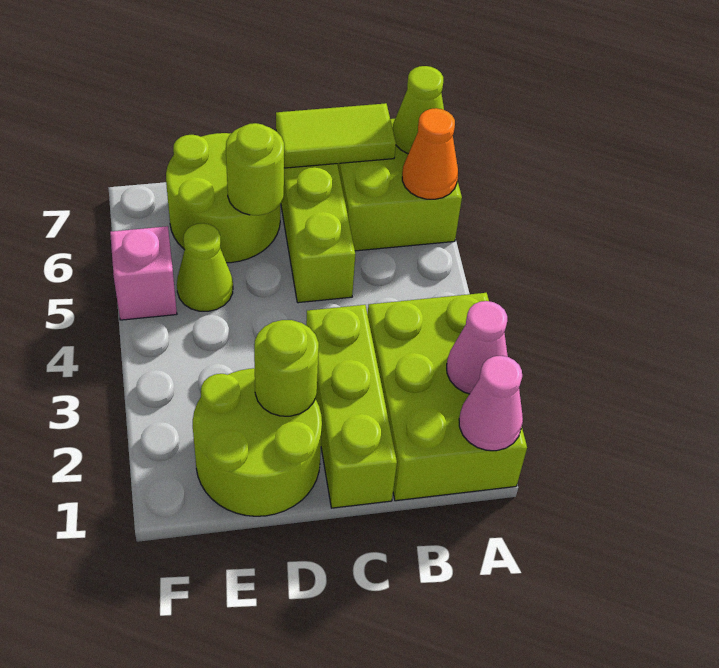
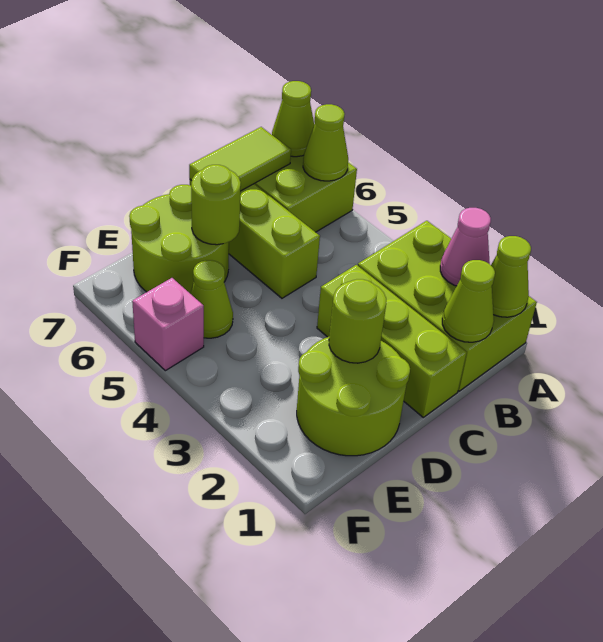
pink cone A1 level 2 -> lime cone A1 level 2
orange cone A6 level 2 -> lime cone A6 level 2
none -> lime cone B1 level 2

